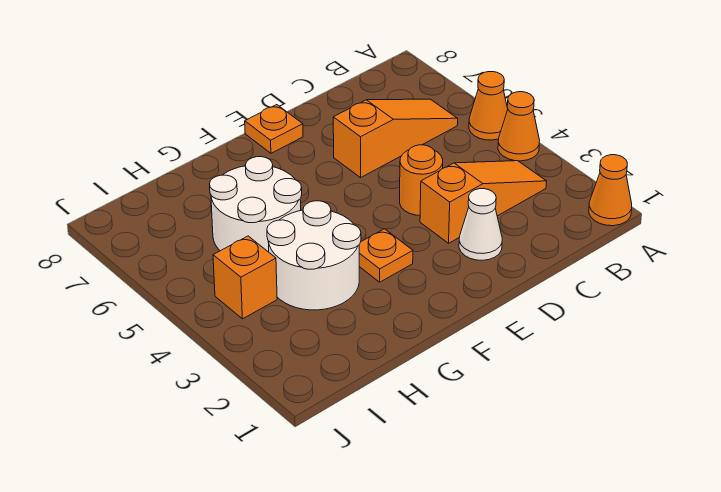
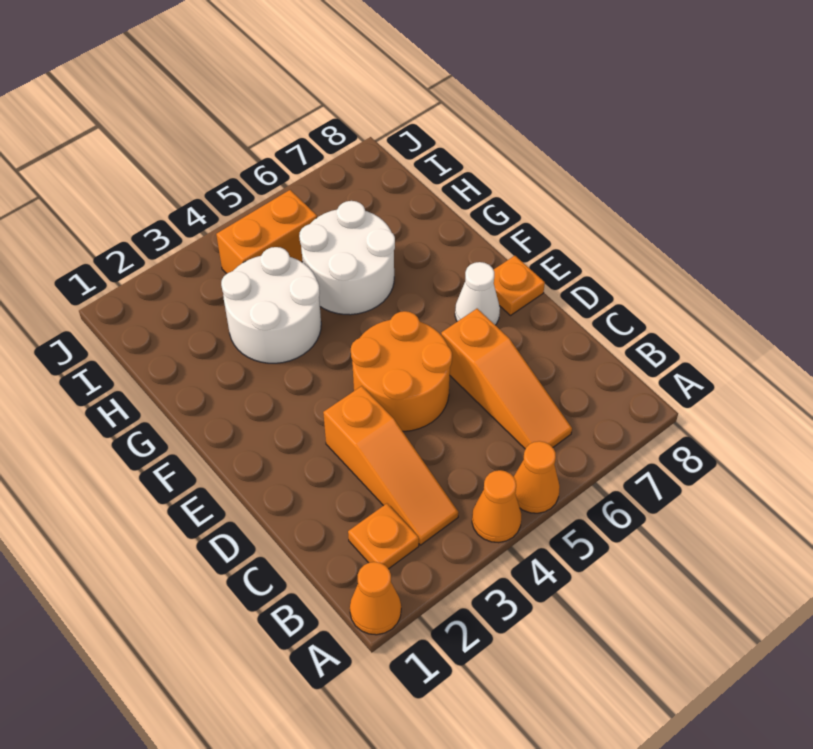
white cone D2 level 1 -> white cone E7 level 1
orange round brick D4 level 1 -> orange round brick D4:E5 level 1
orange plate F3 level 1 -> orange plate B2 level 1
orange brick I4 level 1 -> orange brick I4:I5 level 1

